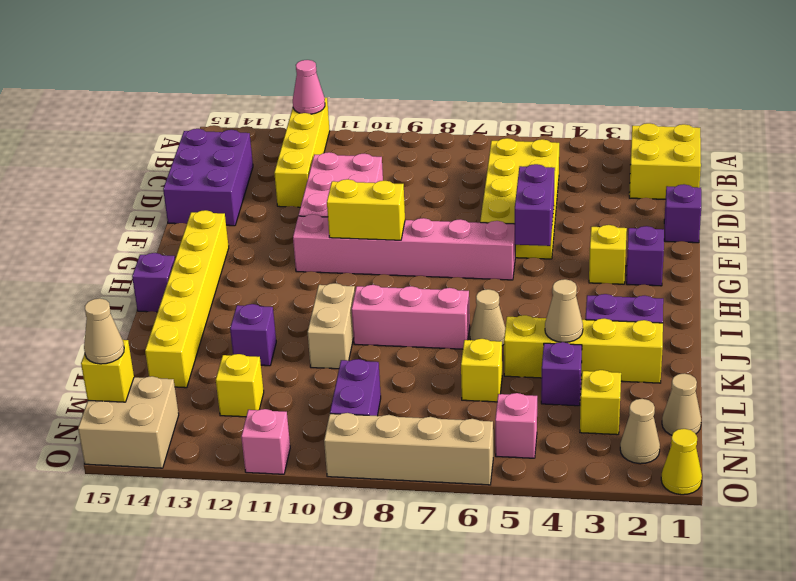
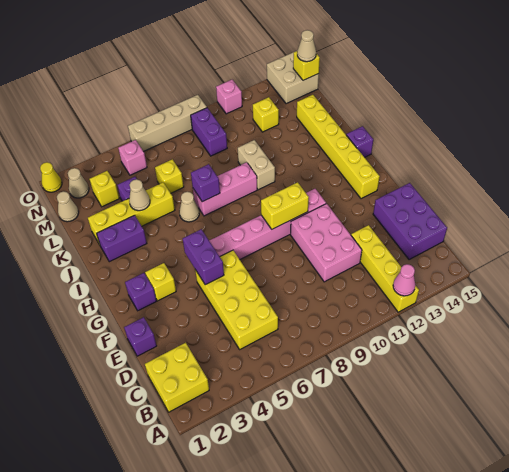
purple brick K12 level 1 -> purple brick J7 level 2

